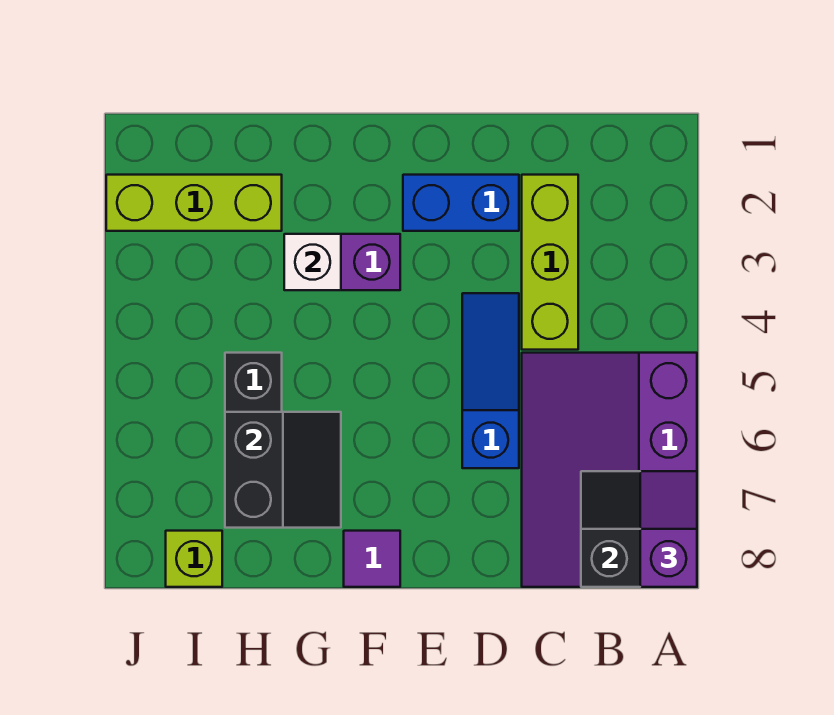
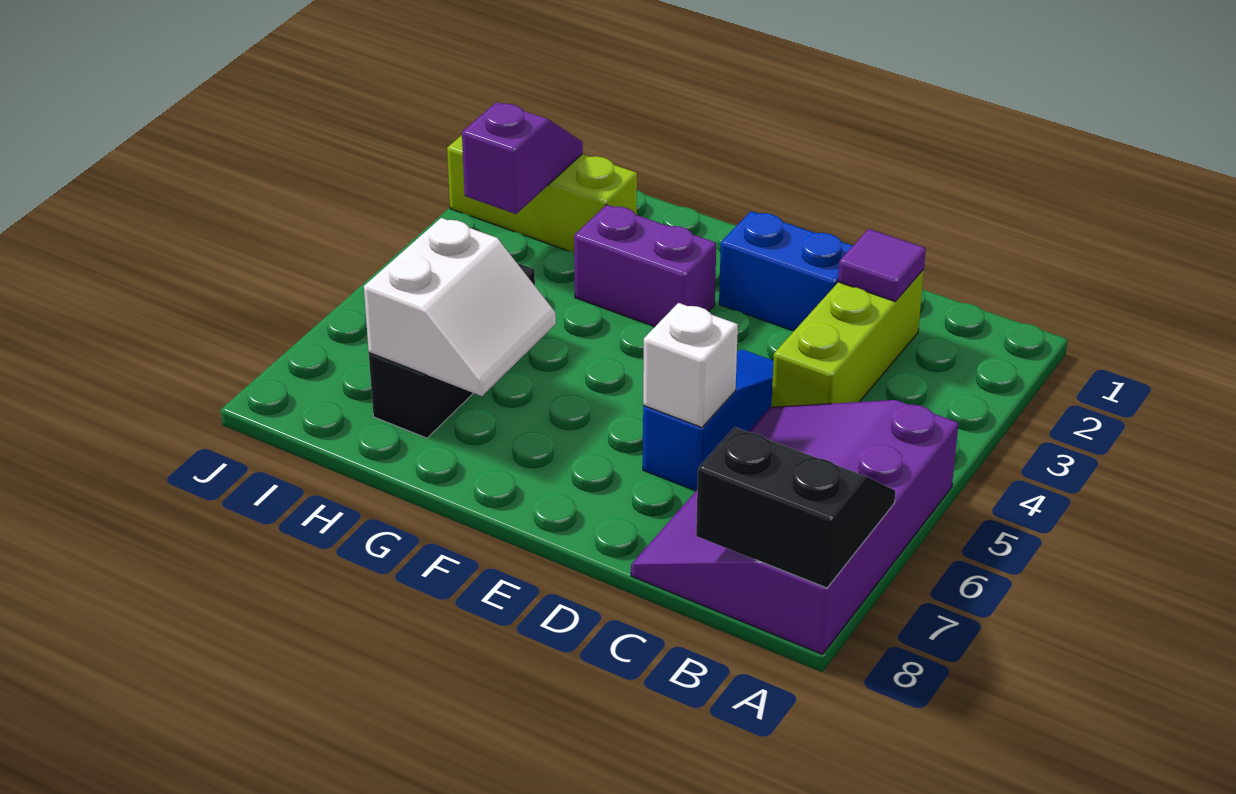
purple slope A7:A8 level 3 top 8 -> purple slope I2:I3 level 2 top 3
purple tile F8 level 1 -> purple tile C2 level 2
white brick G3 level 2 -> white brick D6 level 2
black slope G6:H7 level 2 top H -> white slope G6:H7 level 2 top H
lime brick I8 level 1 -> none

